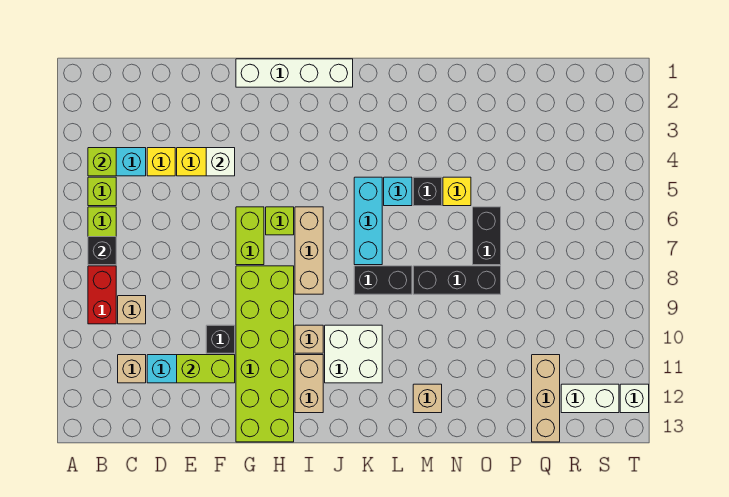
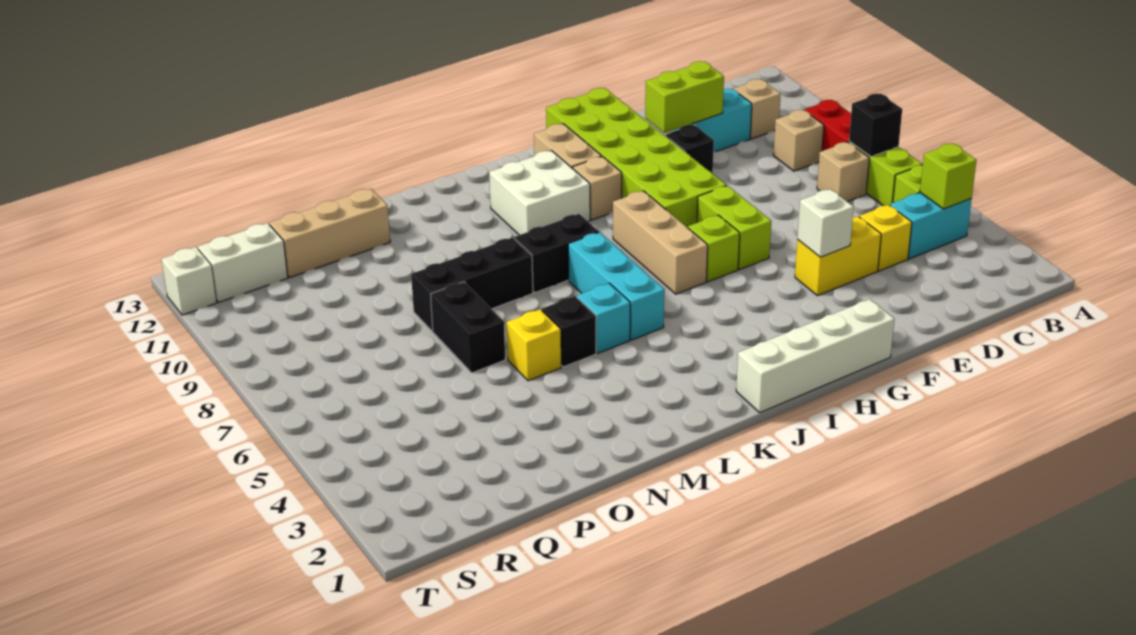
tan brick M12 level 1 -> tan brick C7 level 1
tan brick Q11:Q13 level 1 -> tan brick O12:Q12 level 1

